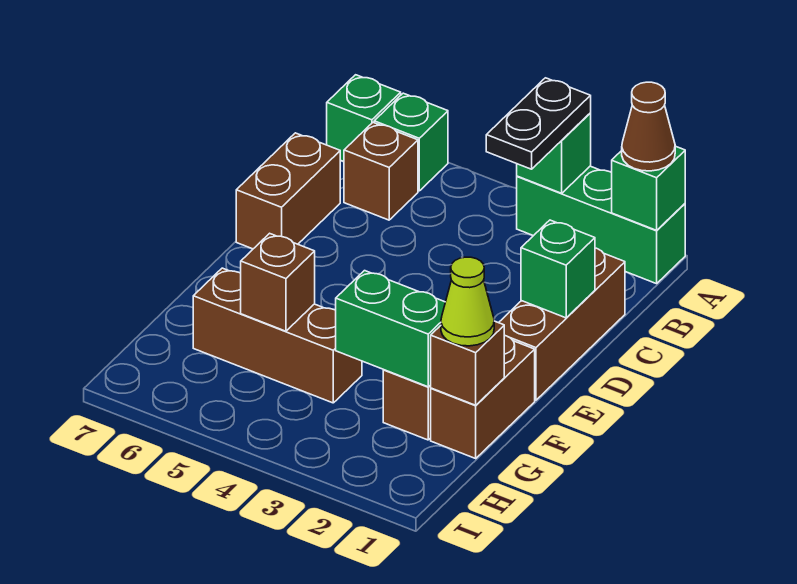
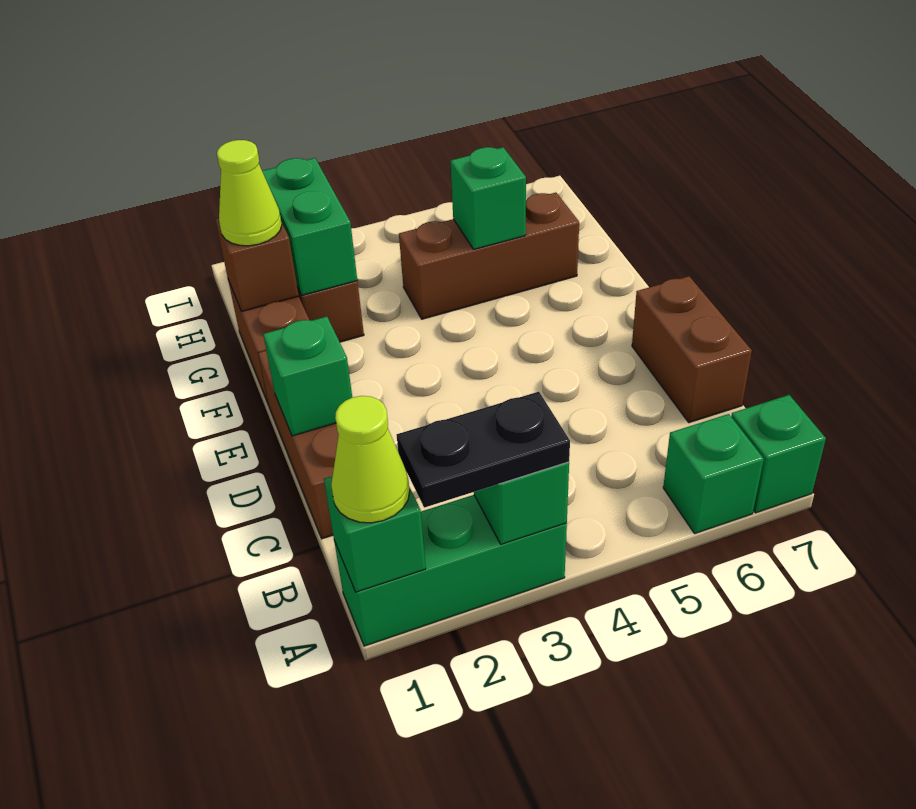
brown cone A1 level 3 -> lime cone A1 level 3
black plate A3:B3 level 3 -> black plate A2:A3 level 3
brown brick B6 level 1 -> none
green brick G2:G3 level 2 -> green brick G2:H2 level 2
brown brick G5 level 2 -> green brick G5 level 2

